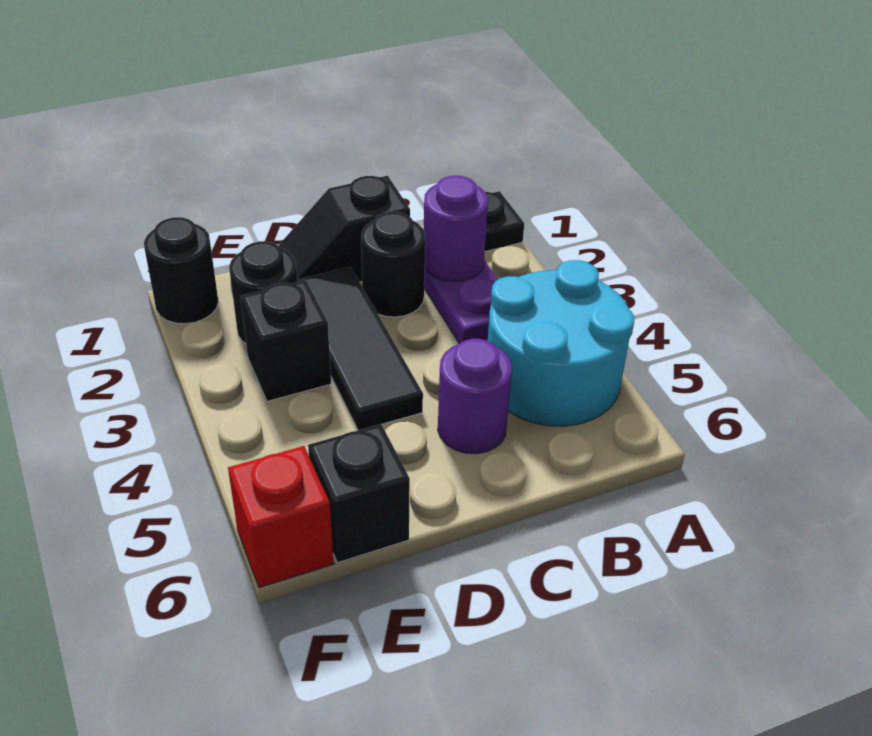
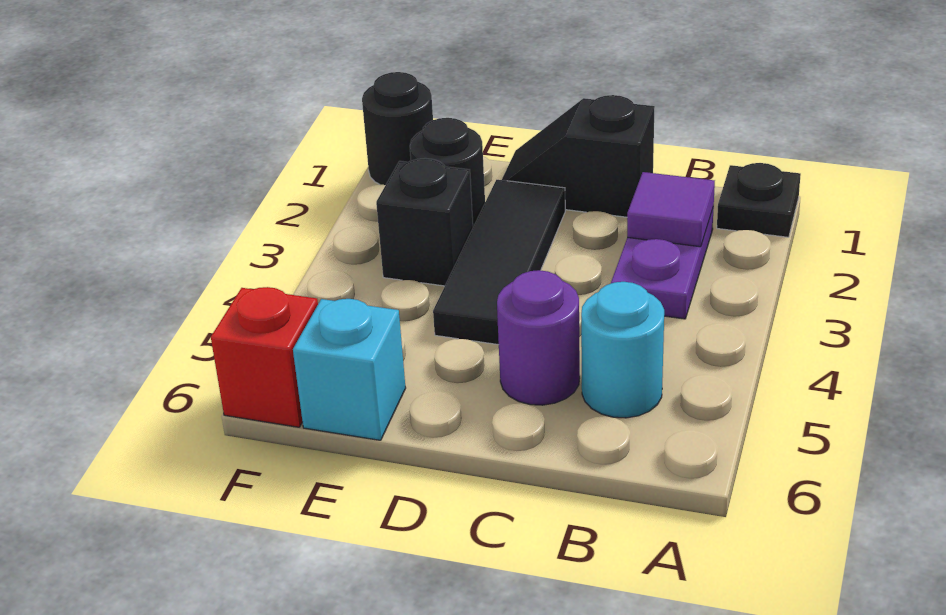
cyan round brick A4:B5 level 1 -> cyan round brick B5 level 1
purple round brick B2 level 2 -> purple tile B2 level 2
black round brick C2 level 1 -> none
black brick E6 level 1 -> cyan brick E6 level 1

